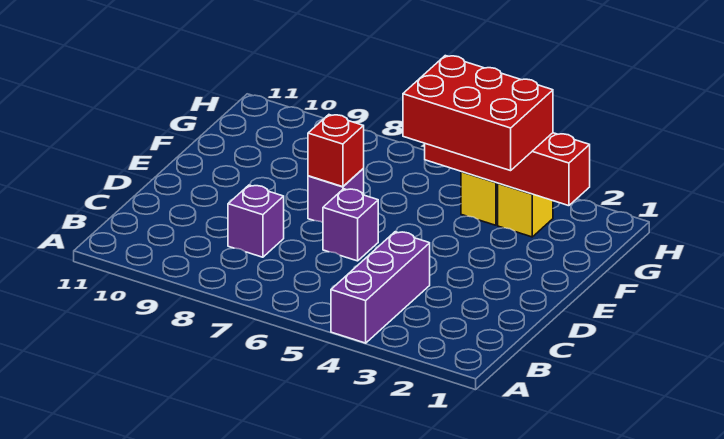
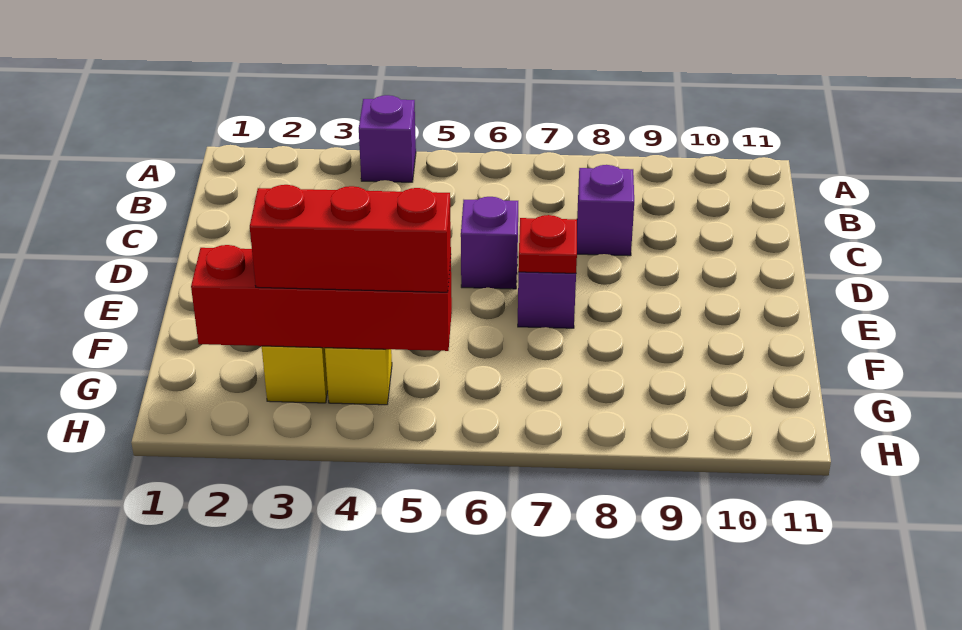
purple brick A4:C4 level 1 -> purple brick A4 level 1
red brick E7 level 2 -> red plate E7 level 2
red brick F3:G5 level 3 -> red brick G3:G5 level 3

